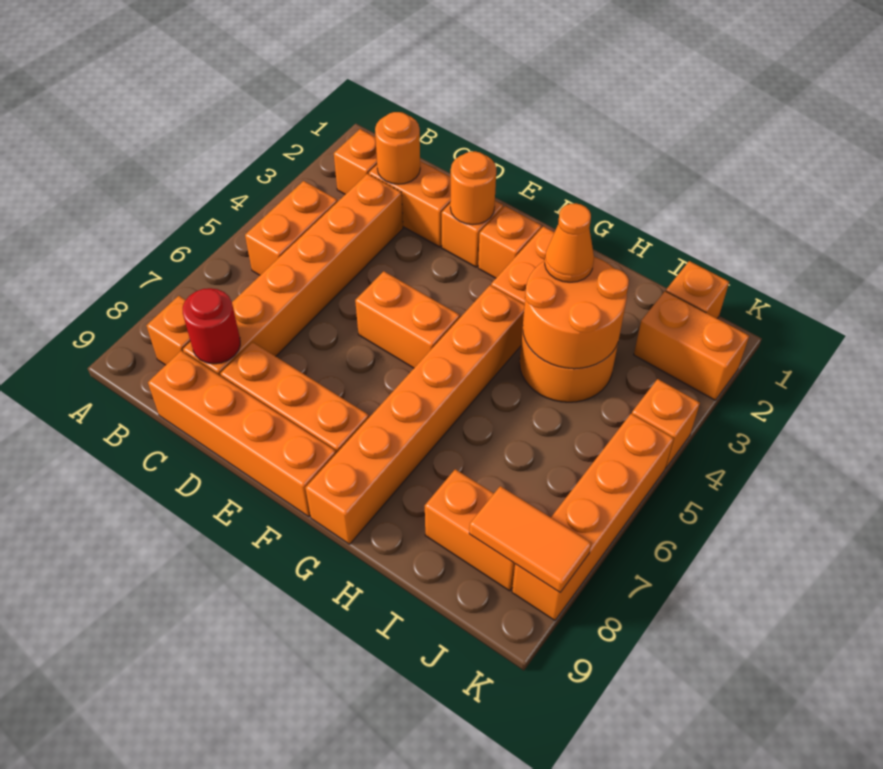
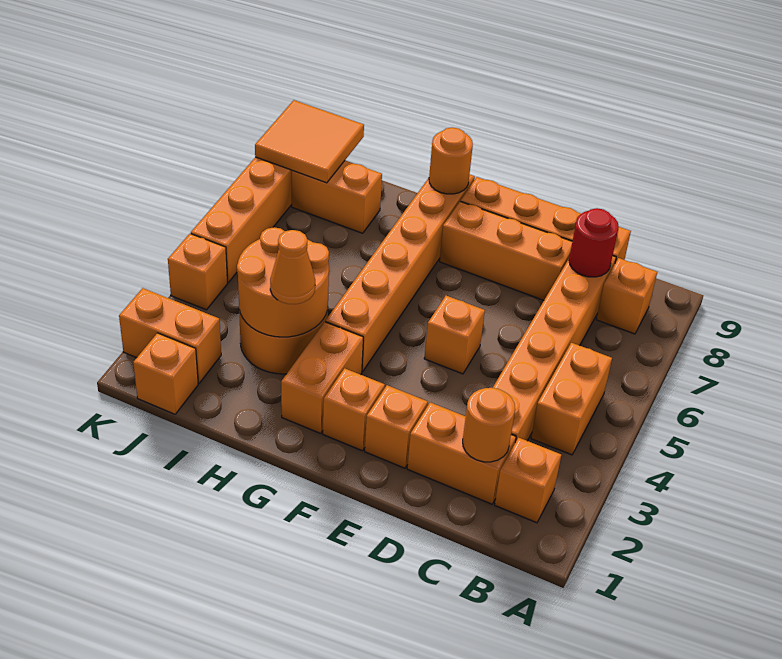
orange round brick E2 level 2 -> orange round brick G9 level 2
orange brick E5:F5 level 1 -> orange brick E5 level 1
orange tile J8:K8 level 2 -> orange tile J8:K9 level 2

